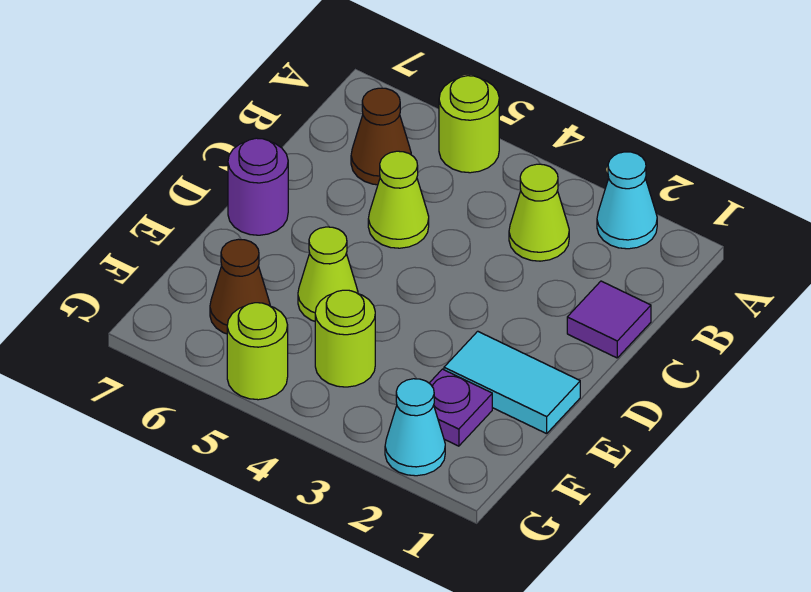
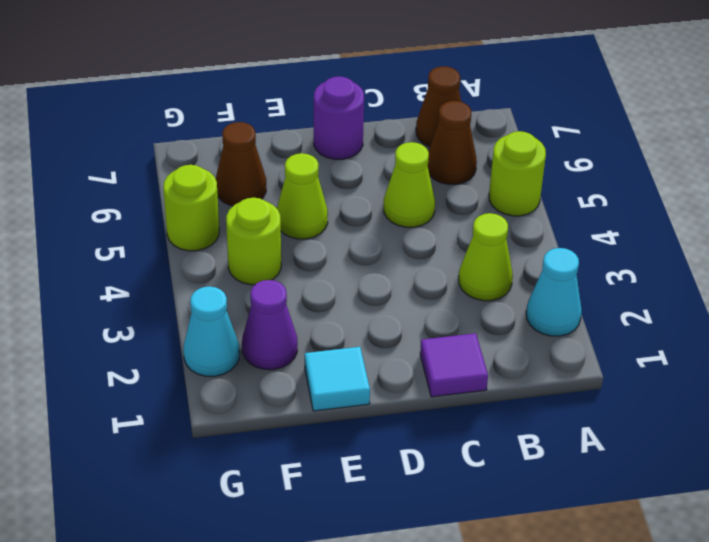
none -> brown cone B7 level 1
cyan tile E1:E2 level 1 -> cyan tile E1 level 1
purple plate F2 level 1 -> purple cone F2 level 1

